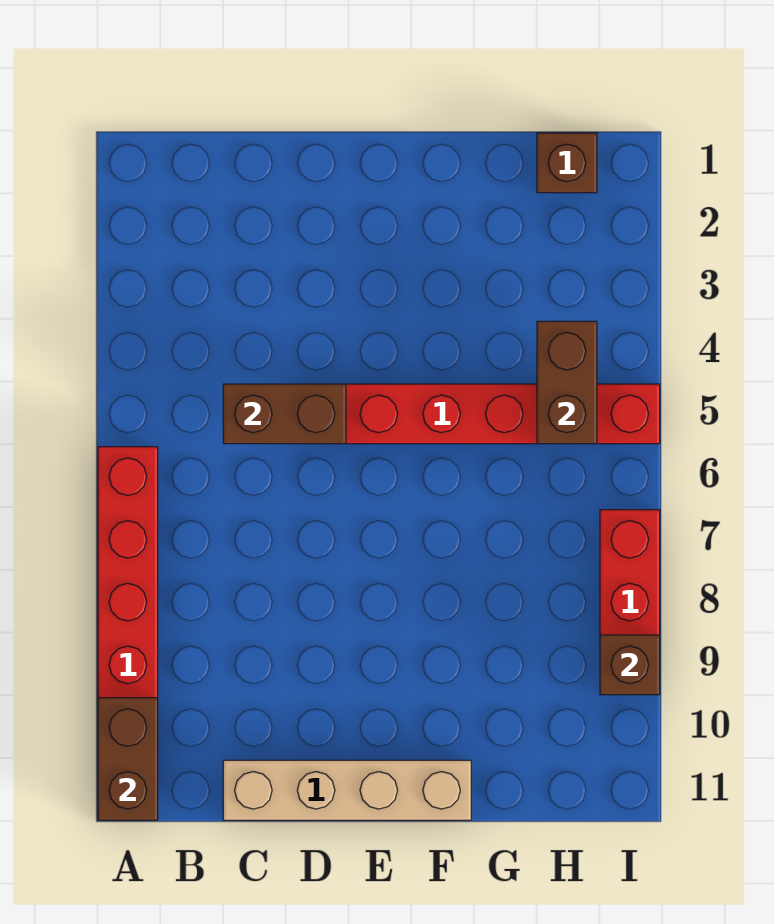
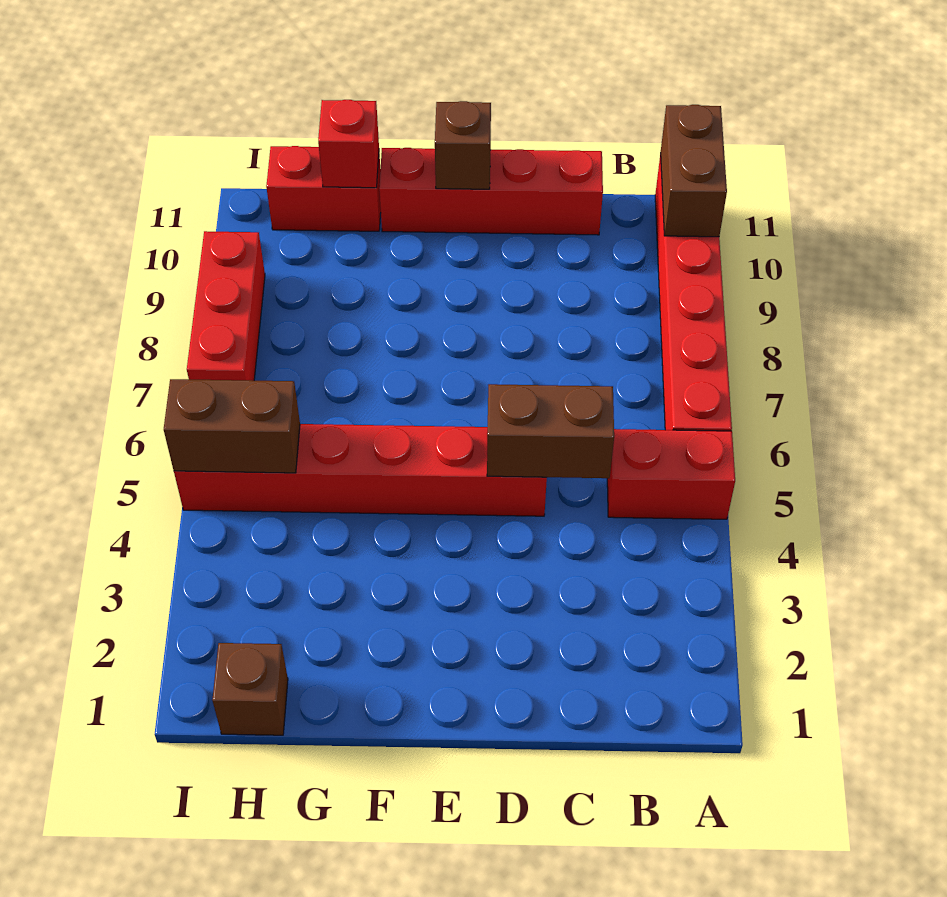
none -> red brick A5:B5 level 1
tan brick C11:F11 level 1 -> red brick C11:F11 level 1
none -> red brick G11:H11 level 1
none -> red brick G11 level 2
brown brick H4:H5 level 2 -> brown brick H5:I5 level 2
brown brick I9 level 2 -> brown brick E11 level 2

